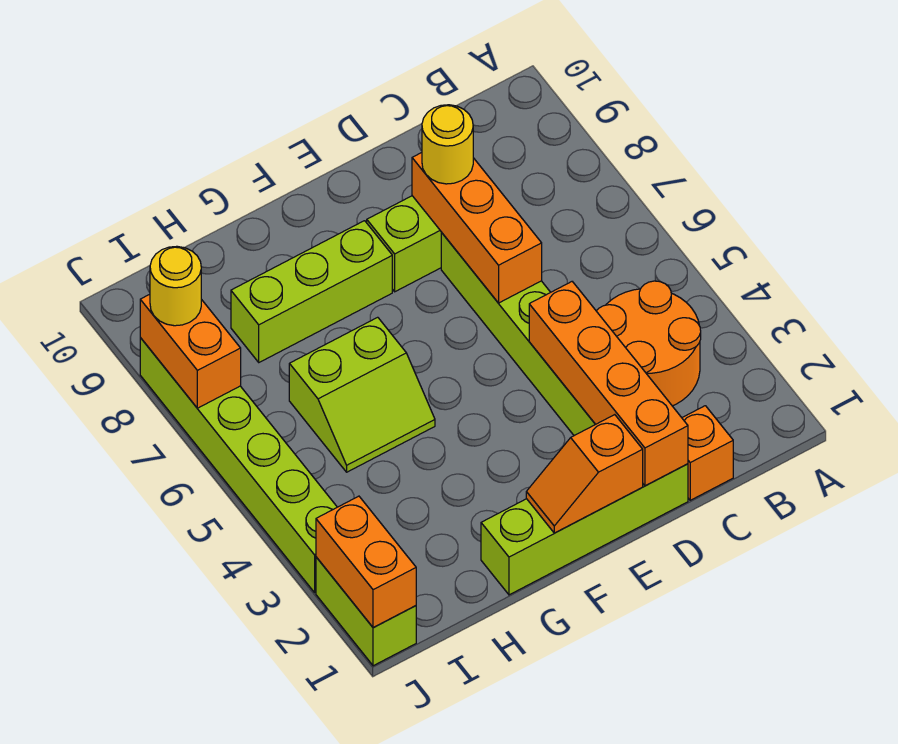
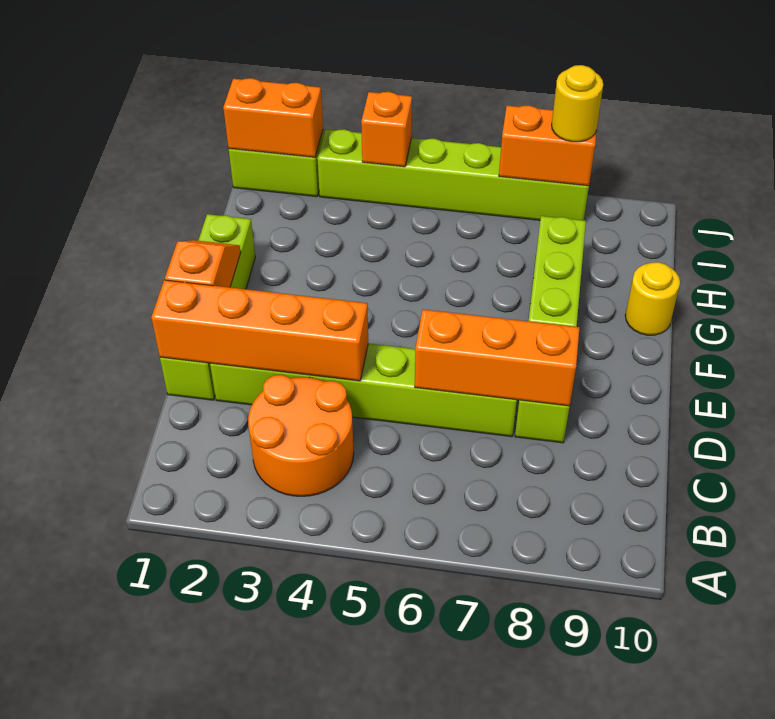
orange brick C1 level 1 -> orange brick J4 level 2
yellow round brick D8 level 3 -> yellow round brick G10 level 1
lime slope G5:H6 level 1 top 6 -> none

